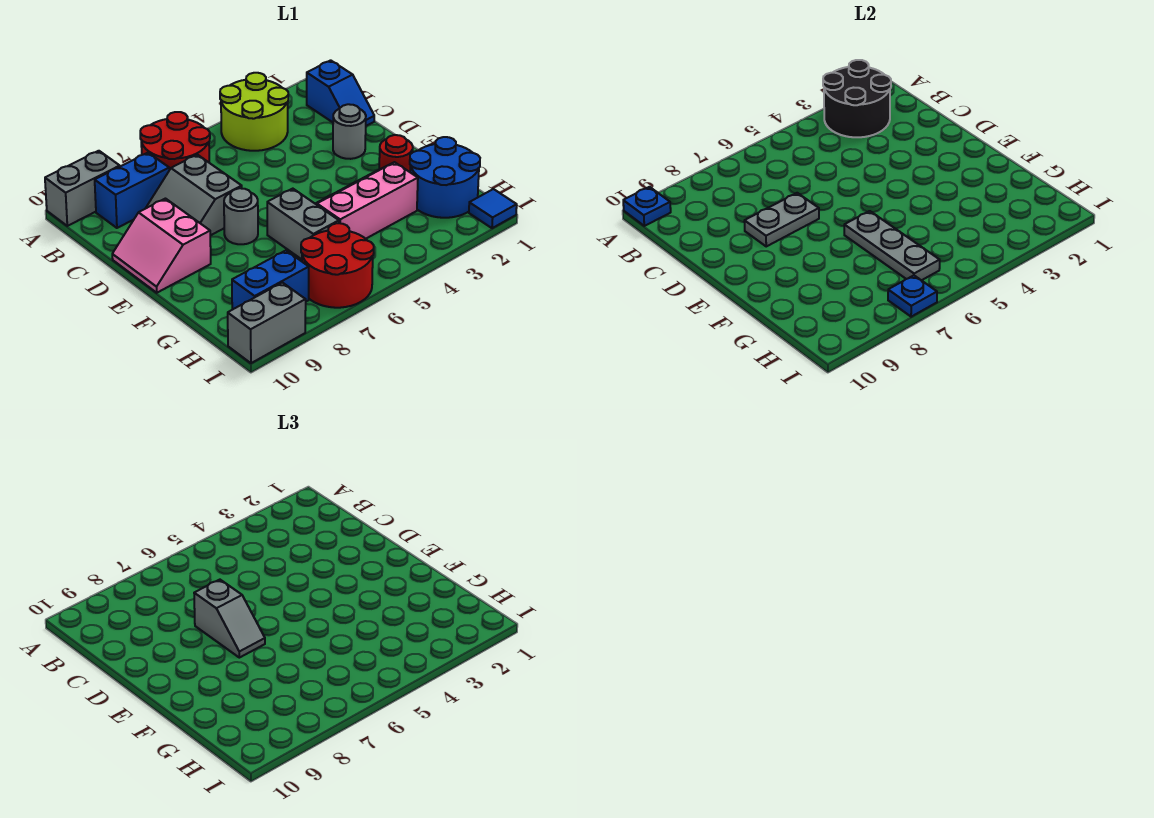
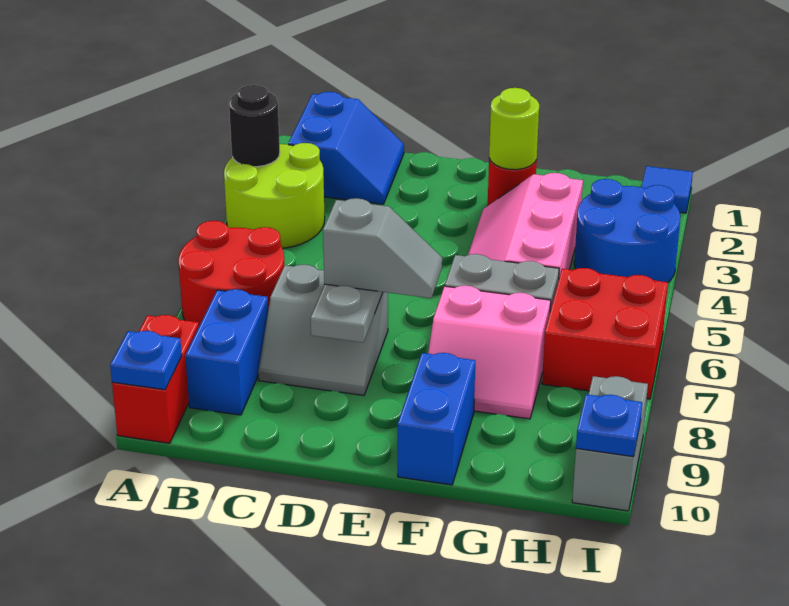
black round brick A2:B3 level 2 -> black round brick A3 level 2
grey brick A9:A10 level 1 -> red brick A9:A10 level 1
blue slope B1:C1 level 1 top B -> blue slope B1:C2 level 1 top B
grey round brick D2 level 1 -> none
pink slope D9:E10 level 1 top 9 -> pink slope F7:G8 level 1 top 7
grey round brick E7 level 1 -> none
none -> lime round brick F2 level 2
grey plate F6:H6 level 2 -> none
blue round brick G1:H2 level 1 -> blue round brick H3:I4 level 1
red round brick H6:I7 level 1 -> red brick H6:I7 level 1
blue brick H8:H9 level 1 -> blue brick F9:F10 level 1
blue plate I7 level 2 -> blue plate I10 level 2

